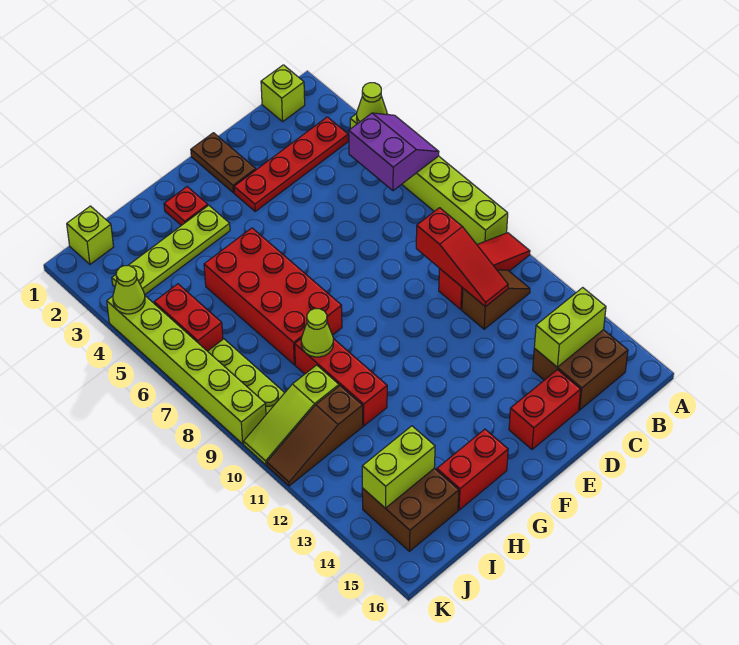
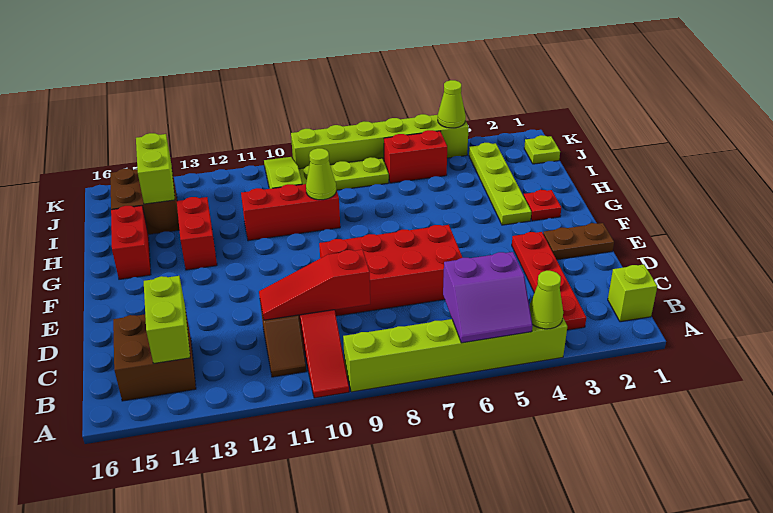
red brick D15:E15 level 1 -> red brick G13:H13 level 1
red brick G5:H8 level 1 -> red brick D6:E9 level 1
brown slope I11:K11 level 1 top I -> none
lime brick J1 level 1 -> lime plate J1 level 1

